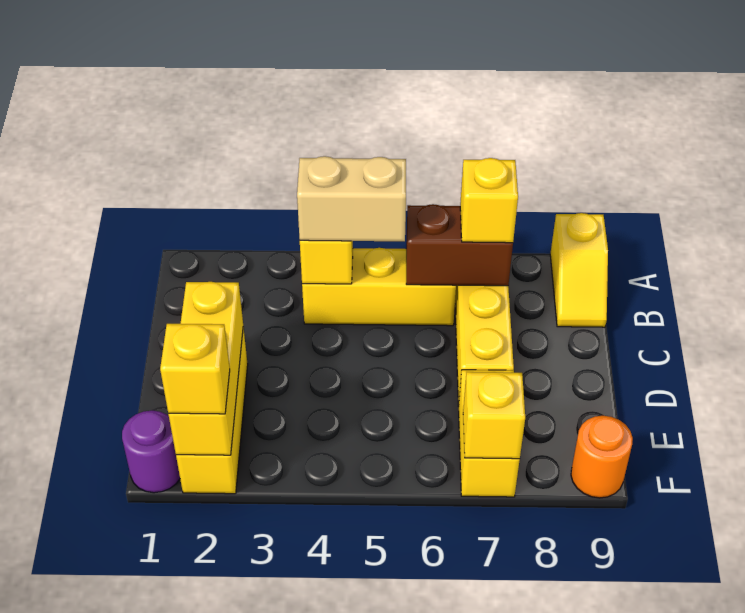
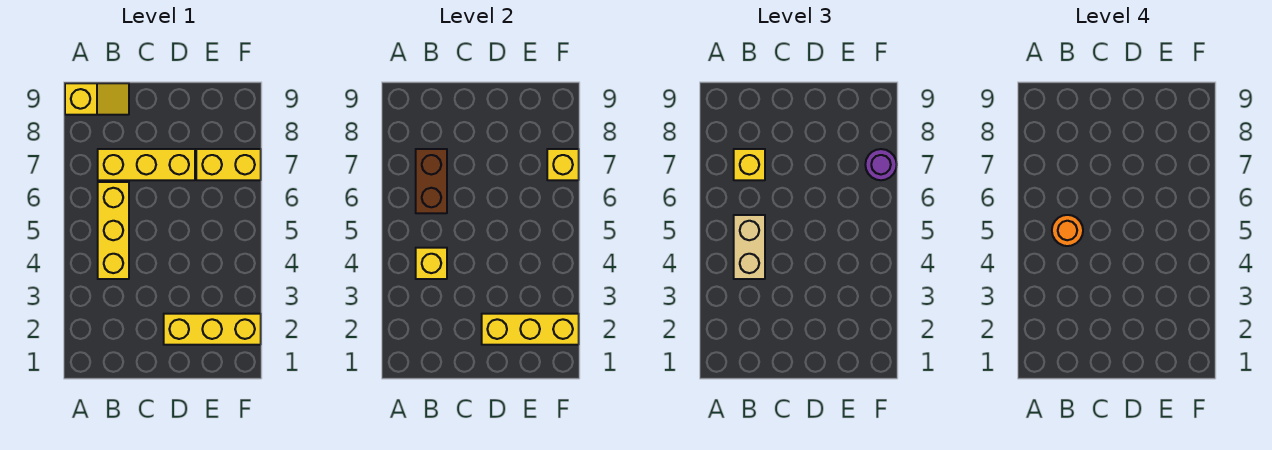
purple round brick F1 level 1 -> purple round brick F7 level 3
yellow brick F2 level 3 -> none
orange round brick F9 level 1 -> orange round brick B5 level 4

